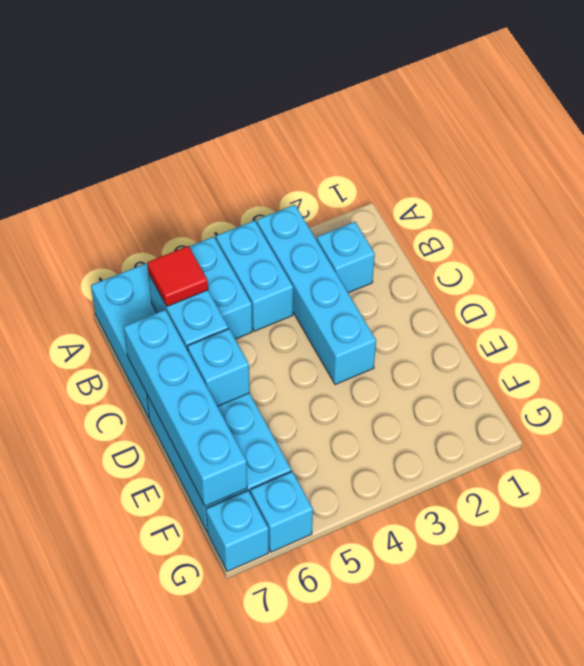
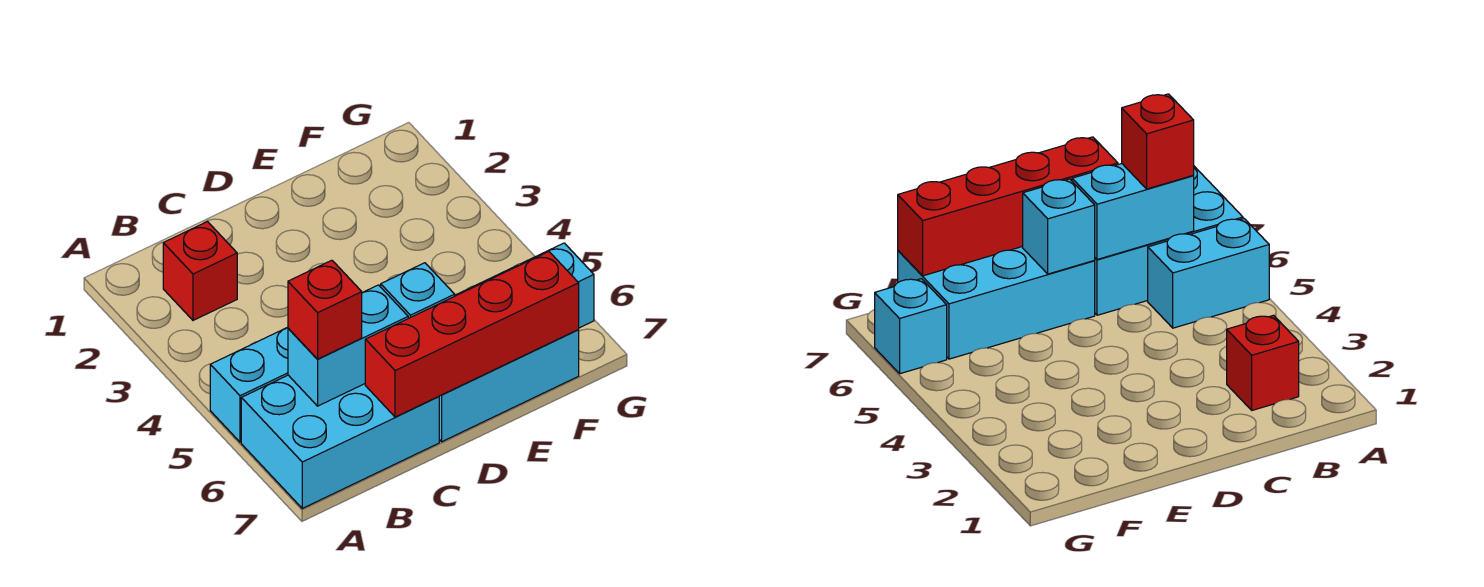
cyan brick A3:D3 level 1 -> none
cyan brick A4:B4 level 1 -> none
cyan brick B2 level 1 -> red brick B2 level 1
red tile B6 level 3 -> red brick B6 level 3
cyan brick C7:F7 level 2 -> red brick C7:F7 level 2
cyan brick G7 level 1 -> none

